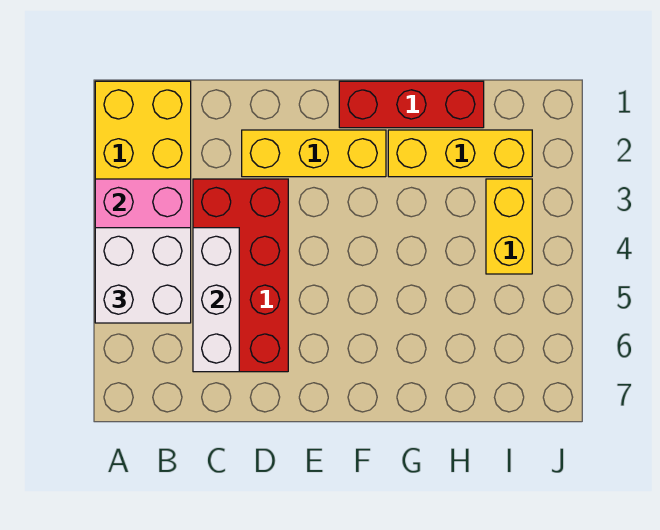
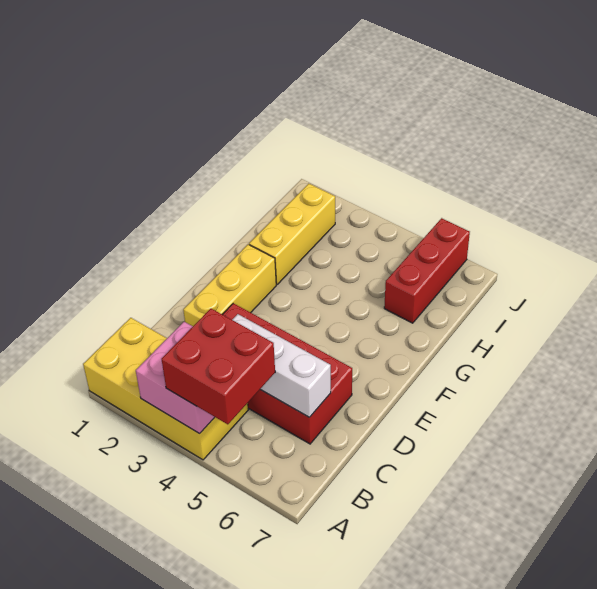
white brick A4:B5 level 3 -> red brick A4:B5 level 3
red brick F1:H1 level 1 -> red brick H6:J6 level 1
yellow brick I3:I4 level 1 -> none

